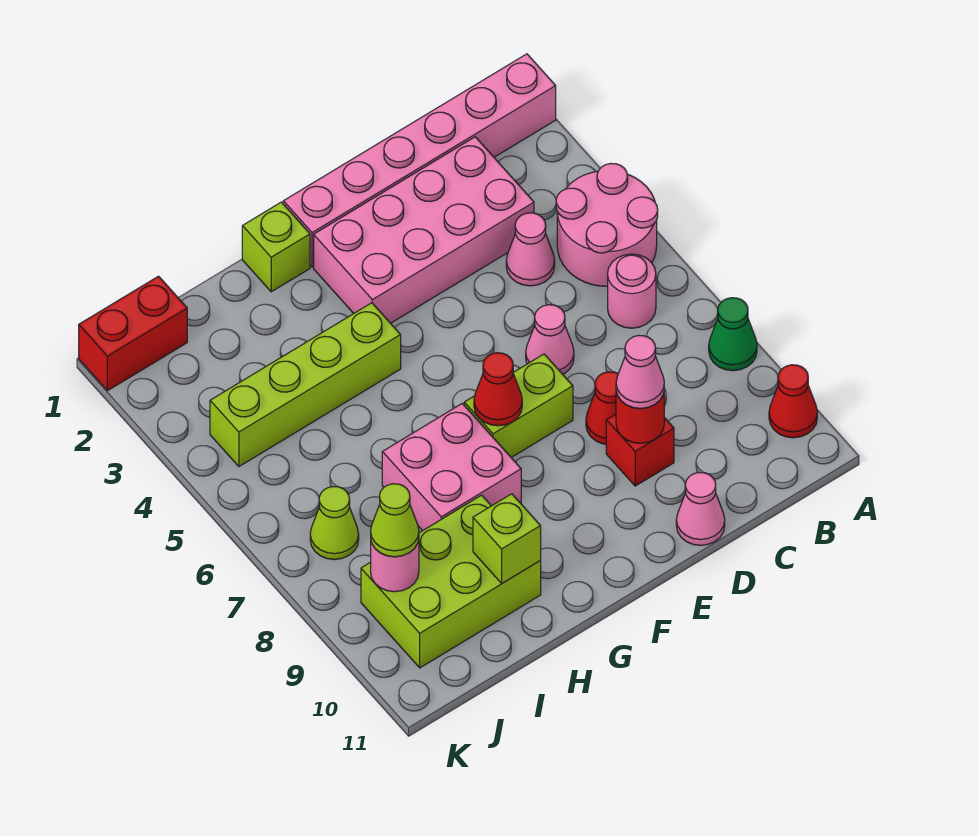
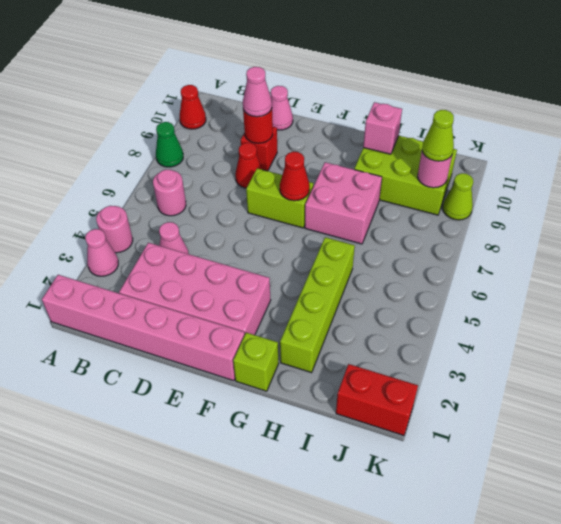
pink round brick A4:B5 level 1 -> pink round brick A4 level 1
pink cone D6 level 1 -> pink cone A3 level 1
lime brick G4:J4 level 1 -> lime brick H2:H5 level 1
lime brick H10 level 2 -> pink brick H10 level 2
lime cone J7 level 1 -> lime cone K9 level 1

